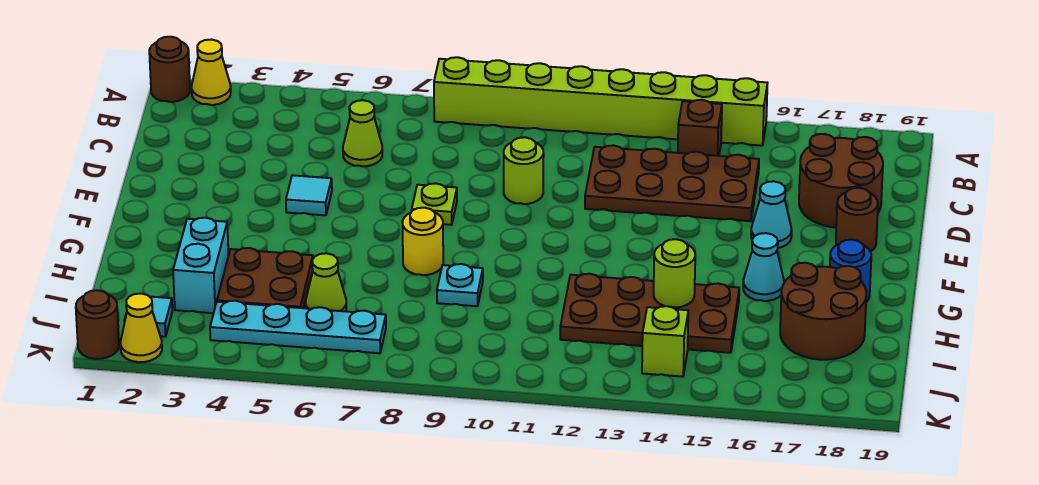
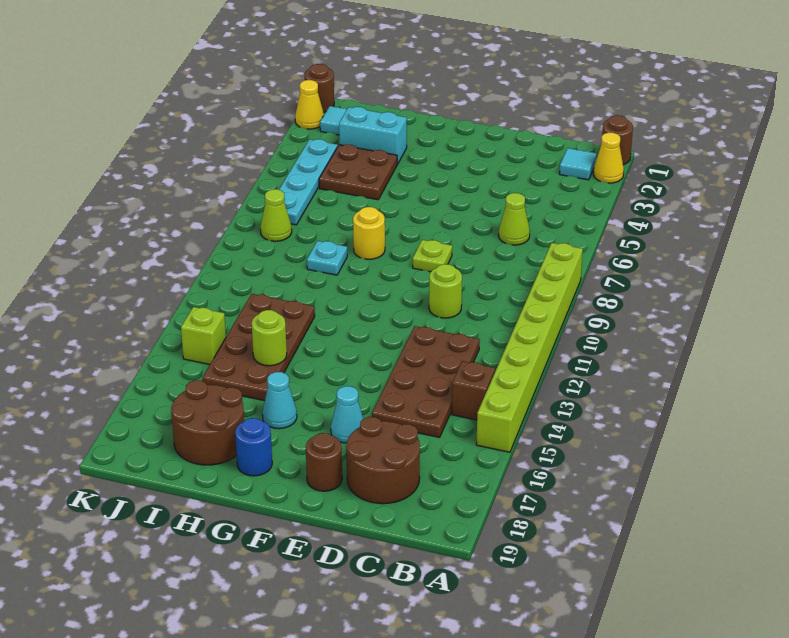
cyan tile E5 level 1 -> cyan tile B2 level 1
lime cone I6 level 1 -> lime cone J8 level 1

